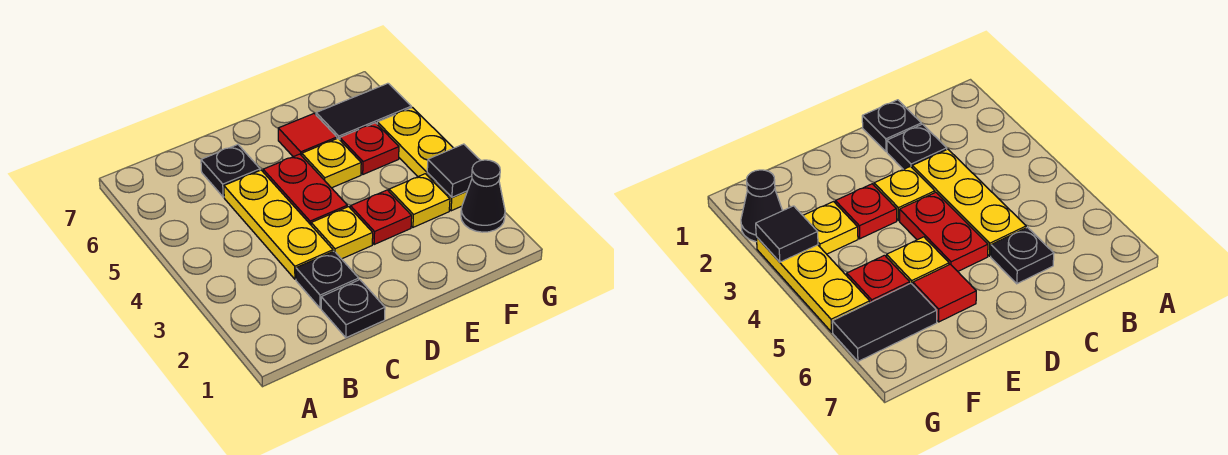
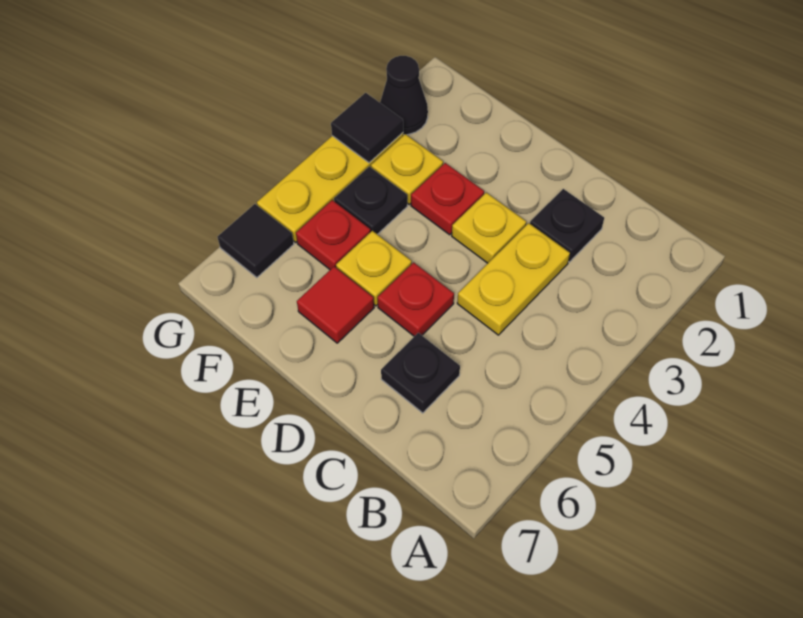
black plate C1 level 1 -> black plate F4 level 1
yellow plate C3:C5 level 1 -> yellow plate C3:C4 level 1
red plate D4:D5 level 1 -> red plate D5 level 1
black tile F6:G6 level 1 -> black tile G6 level 1

